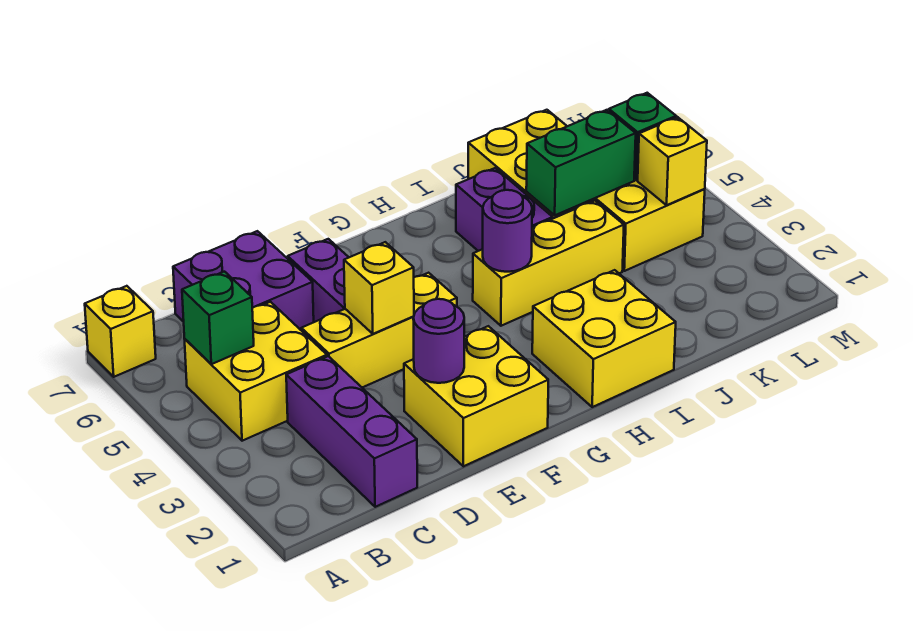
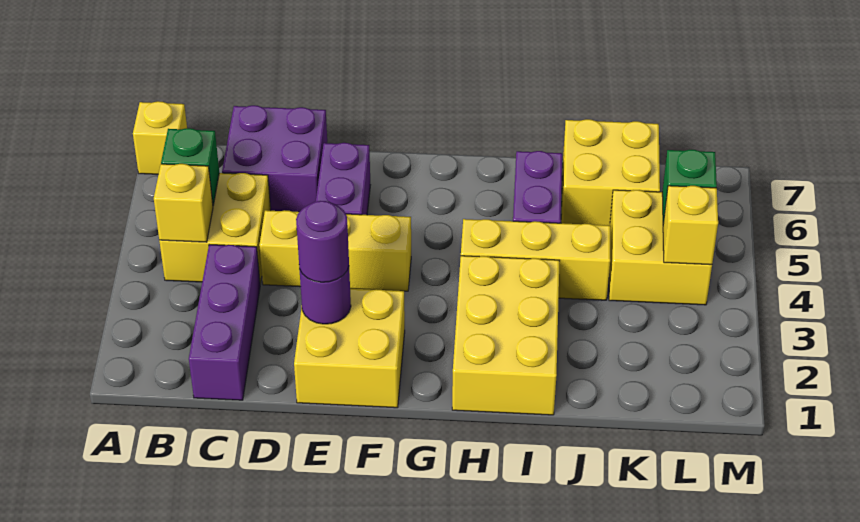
yellow brick E4 level 2 -> yellow brick B4 level 2
yellow brick H1:I2 level 1 -> yellow brick H1:I3 level 1
purple round brick H4 level 2 -> purple round brick E2 level 3
green brick J5:K5 level 2 -> none

